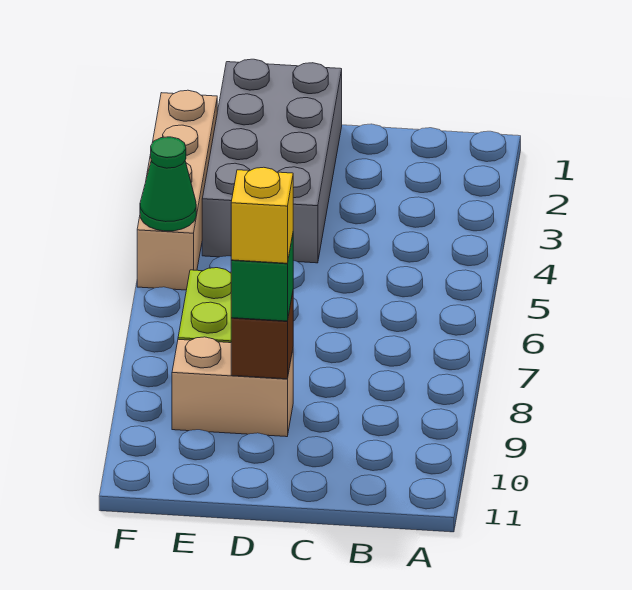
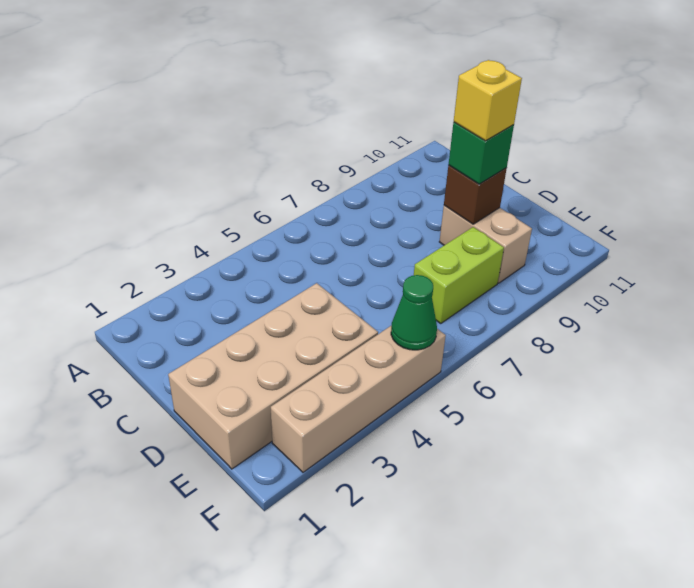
grey brick D1:E4 level 1 -> tan brick D1:E4 level 1

